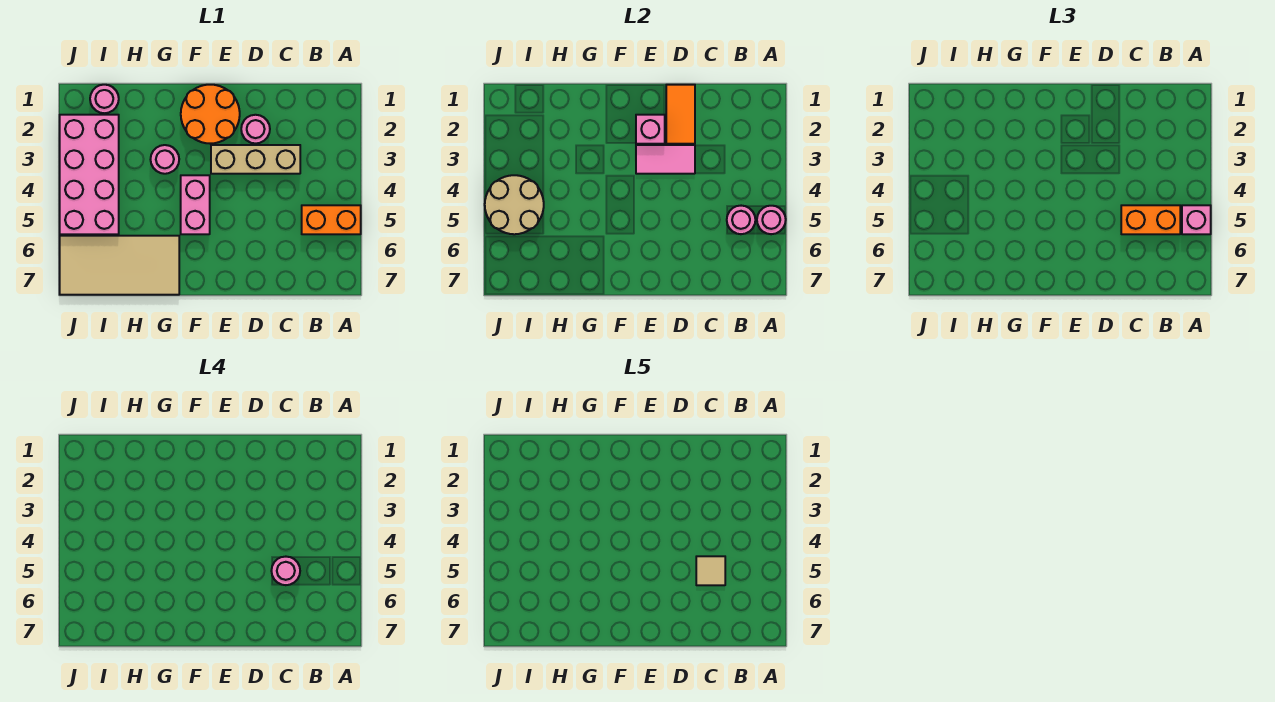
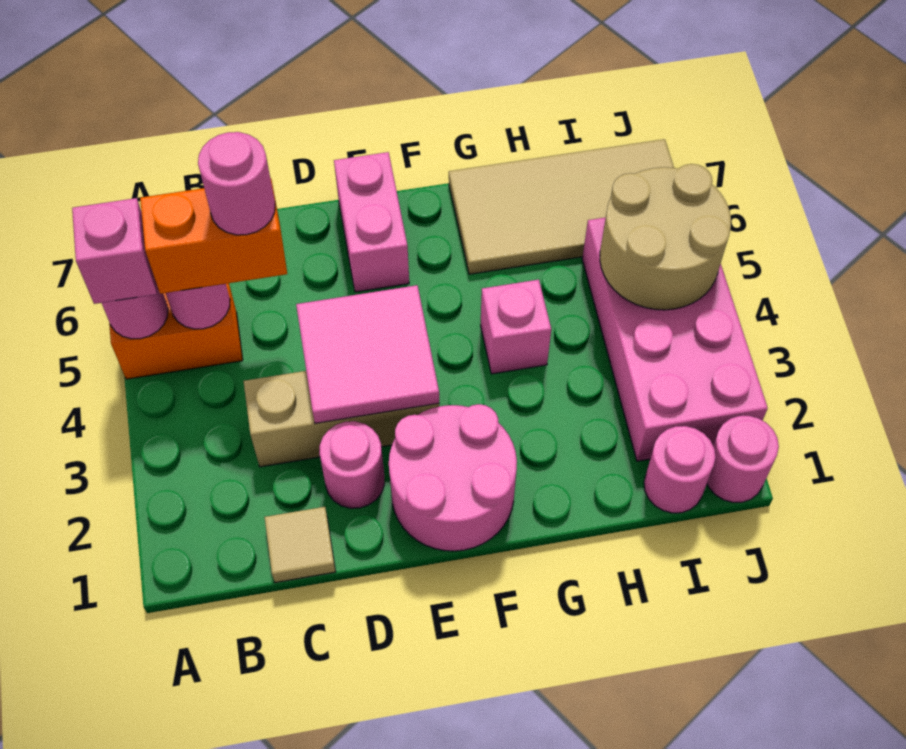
tan tile C5 level 5 -> tan tile C1 level 1
orange tile D1:D2 level 2 -> none
pink tile D3:E3 level 2 -> pink tile D3:E4 level 2
orange round brick E1:F2 level 1 -> pink round brick E1:F2 level 1
pink brick E2 level 2 -> pink brick G4 level 1
pink brick F4:F5 level 1 -> pink brick E6:E7 level 1
pink round brick G3 level 1 -> pink round brick J1 level 1

